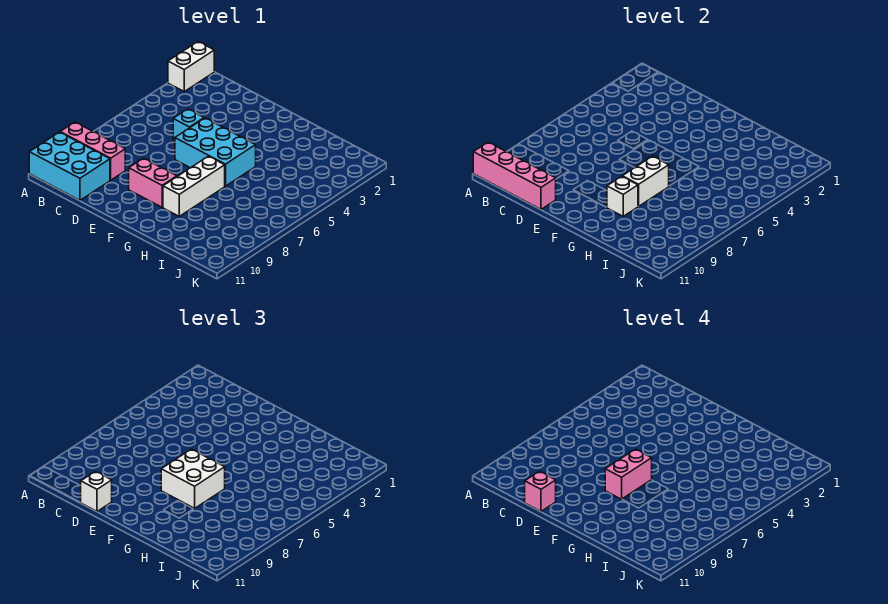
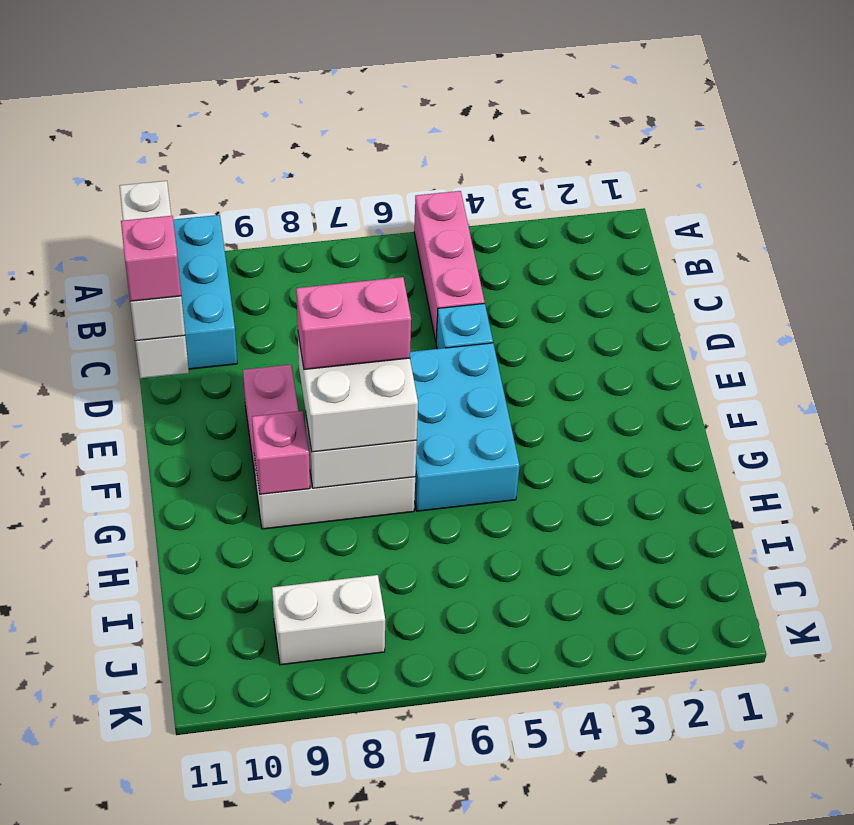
white brick A1:A2 level 1 -> white brick J8:J9 level 1
pink brick A9:C9 level 1 -> pink brick A5:C5 level 1
pink brick A11:D11 level 2 -> white brick A11:D11 level 2
white brick G9 level 2 -> pink brick G9 level 2

